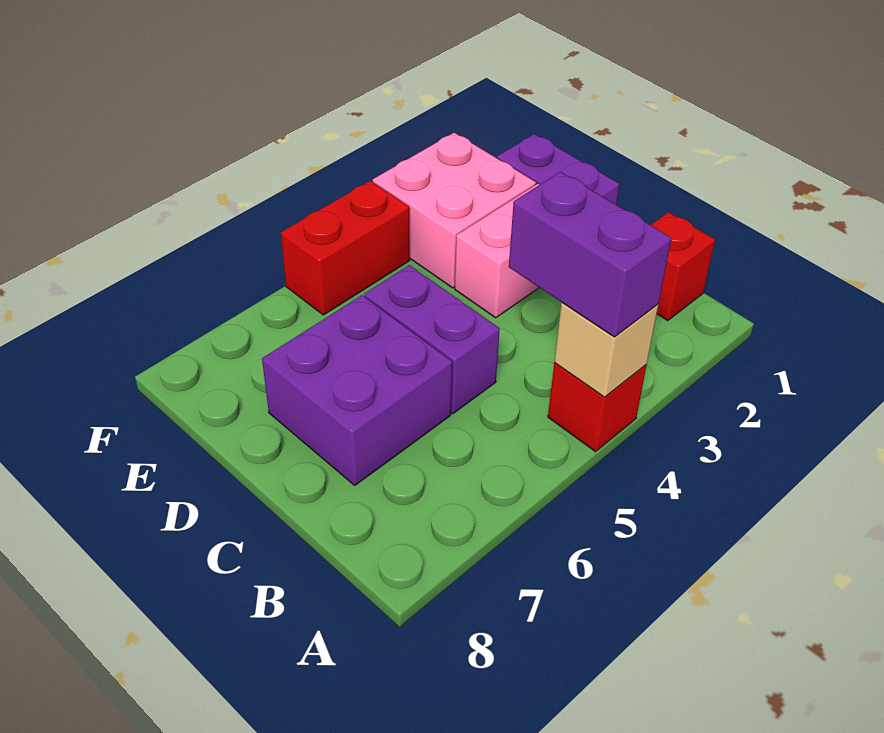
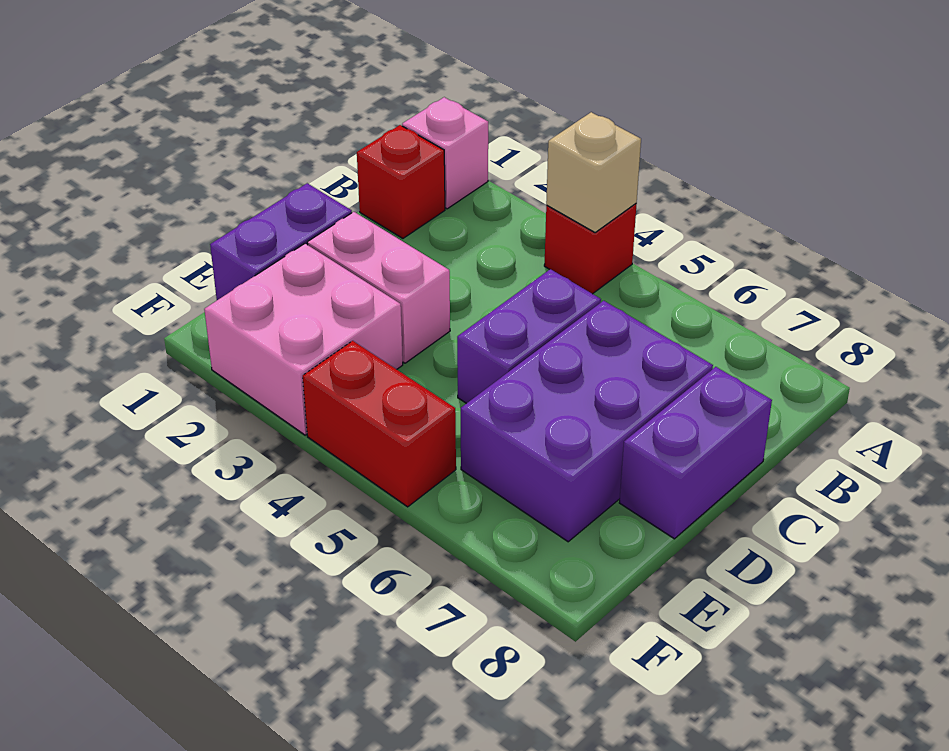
none -> pink brick A1 level 1
purple brick A4:B4 level 3 -> purple brick C8:D8 level 1
purple brick C6:D7 level 1 -> purple brick C6:E7 level 1

